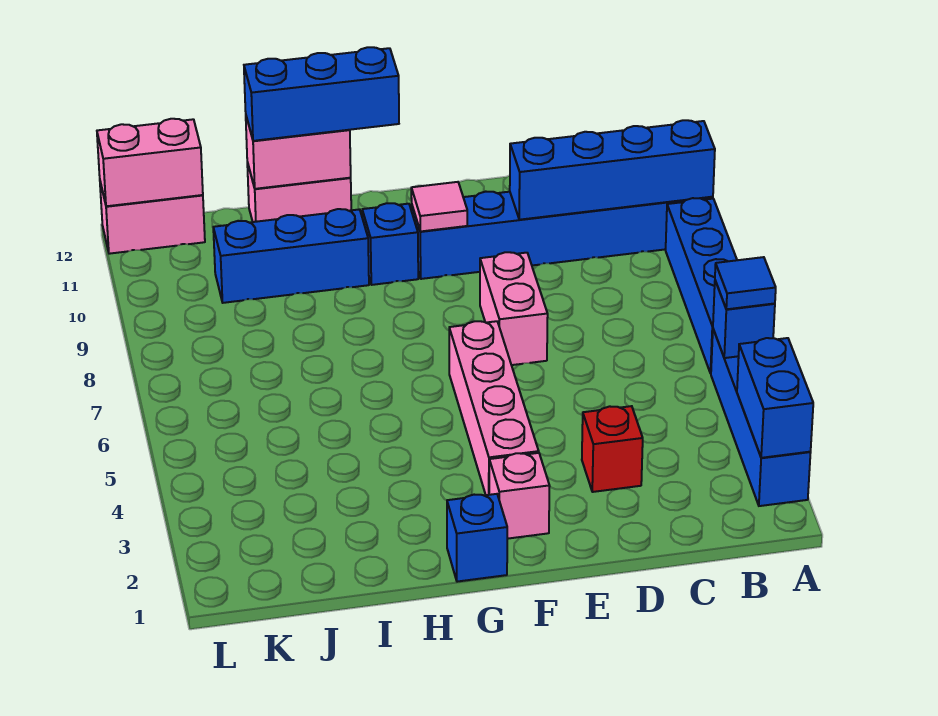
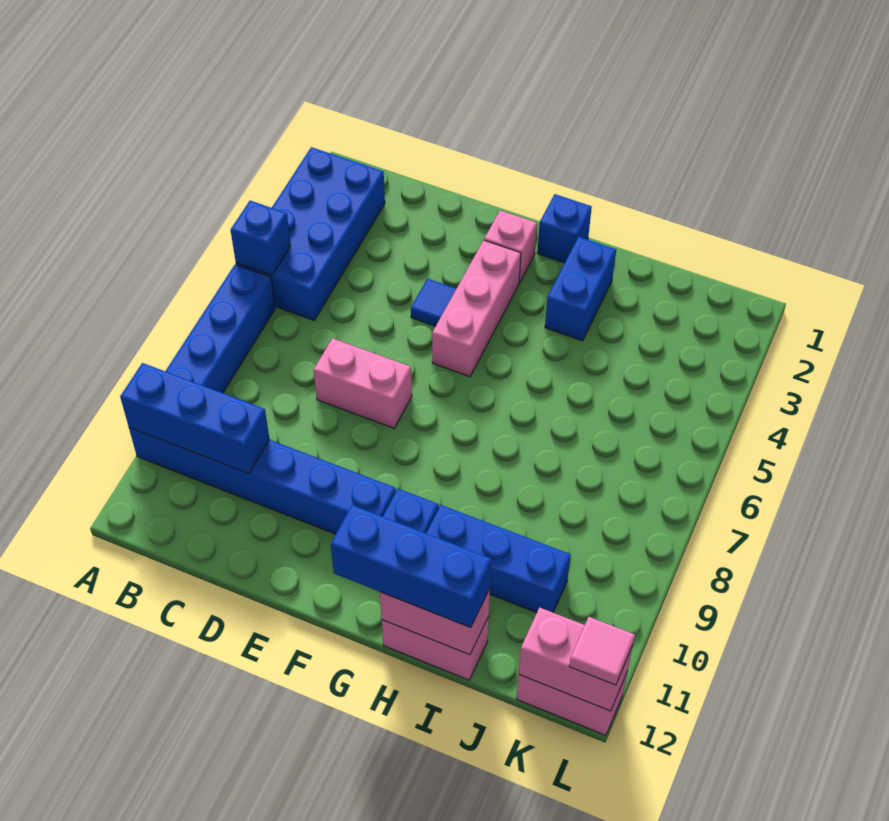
blue brick A2:A5 level 1 -> blue brick A2:B5 level 1
blue brick A2:A3 level 2 -> blue brick H2:H3 level 1
blue tile A5 level 3 -> blue tile E4 level 1
blue brick A10:D10 level 2 -> blue brick A10:C10 level 2
red brick D3 level 1 -> none
pink brick E7:E8 level 1 -> pink brick D7:E7 level 1
pink brick F3:F6 level 1 -> pink brick F3:F5 level 1
pink tile F10 level 2 -> pink tile L12 level 3

